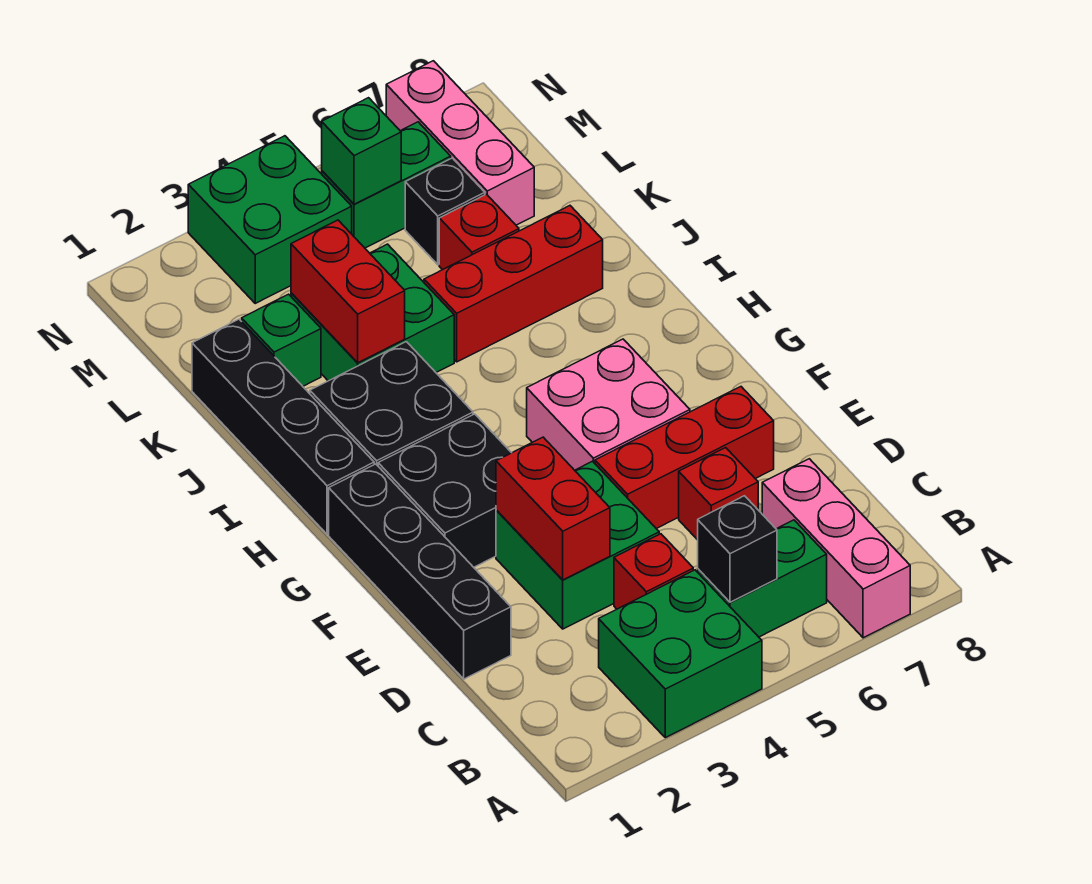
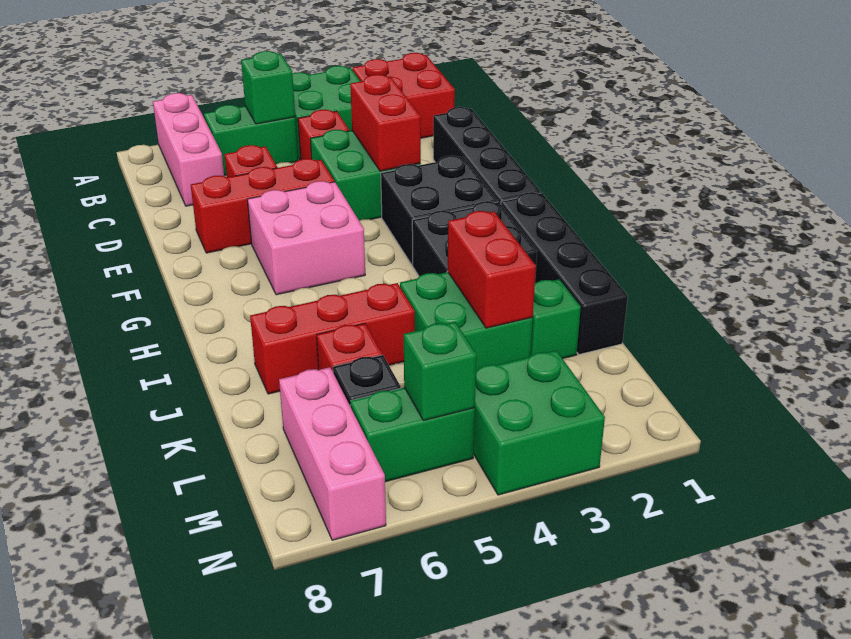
none -> red brick A1:B2 level 1
black brick B5 level 2 -> green brick B5 level 2

